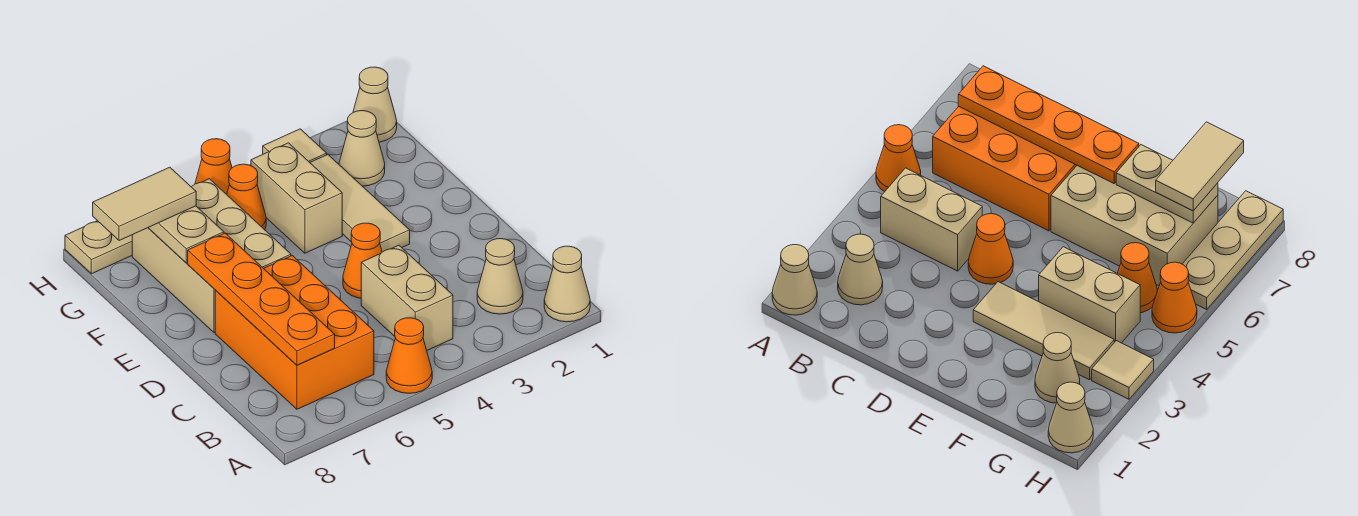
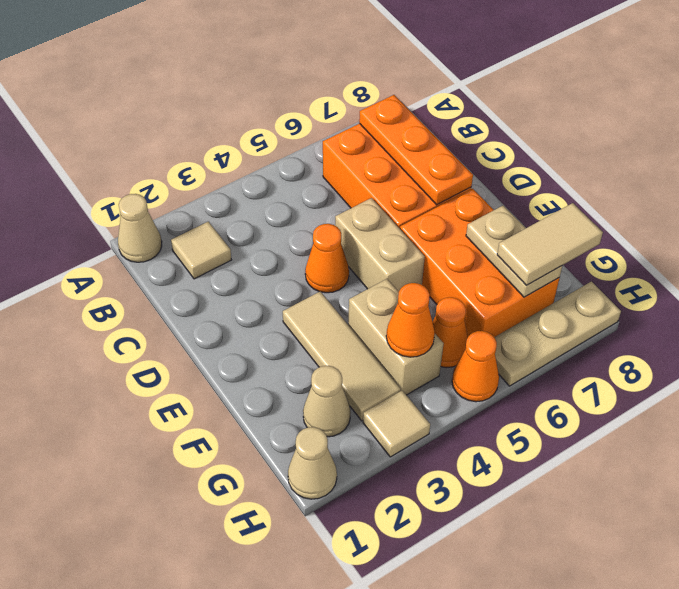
orange cone A5 level 1 -> orange cone G4 level 2
tan cone B2 level 1 -> tan tile B2 level 1
tan brick B4:C4 level 1 -> tan brick D5:E5 level 1
orange plate B7:E7 level 2 -> orange plate B7:D7 level 2
tan brick E6:G7 level 1 -> orange brick E6:G7 level 1

